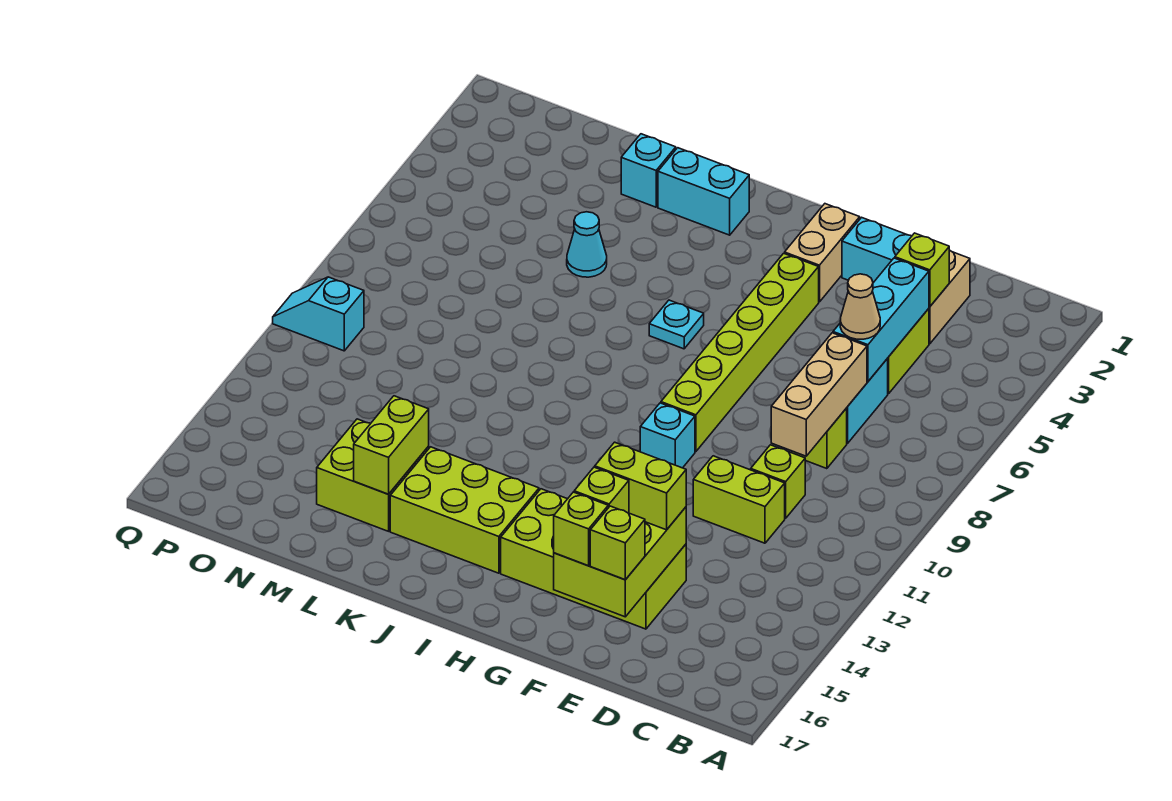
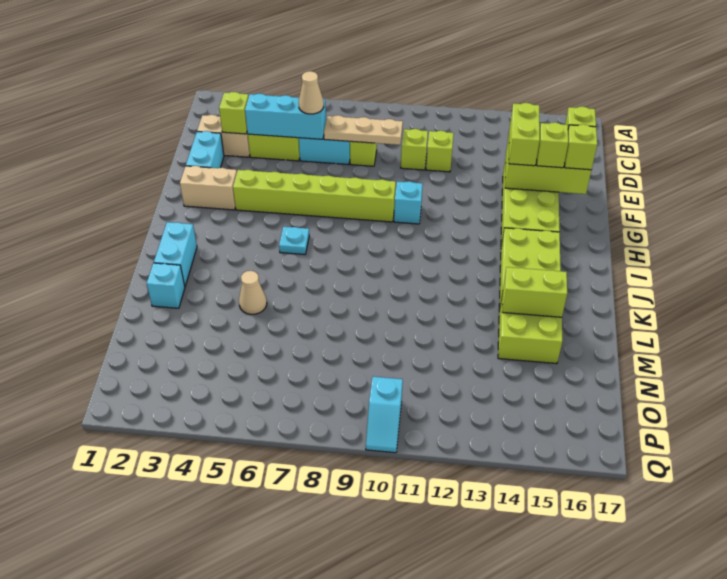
tan brick D7:D9 level 2 -> tan plate D7:D9 level 2
lime brick D11:E11 level 1 -> lime brick D11 level 1
cyan cone L5 level 1 -> tan cone L5 level 1

